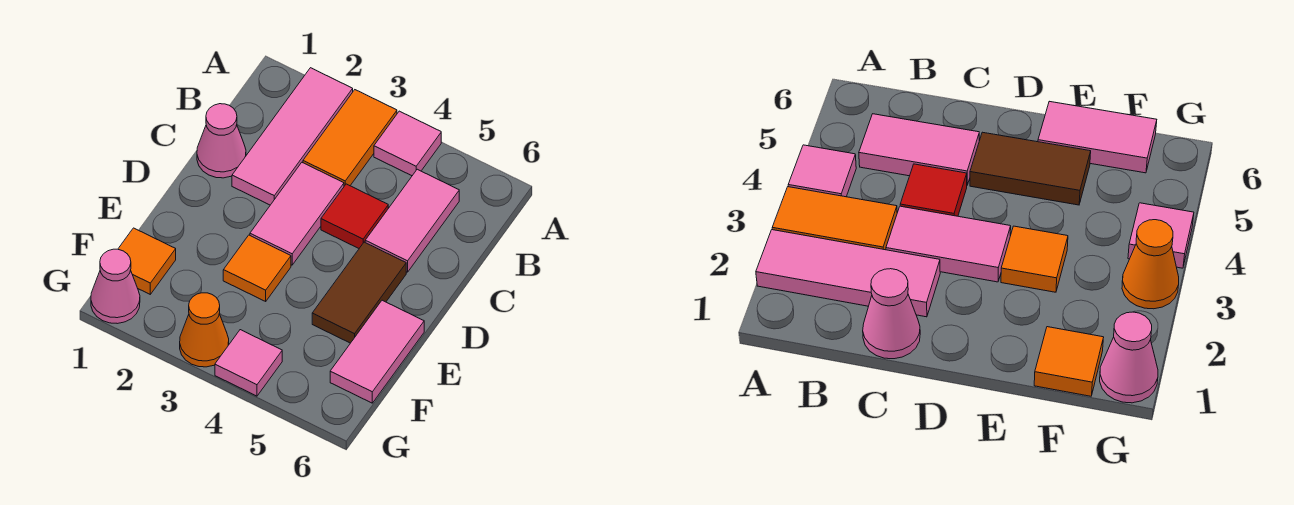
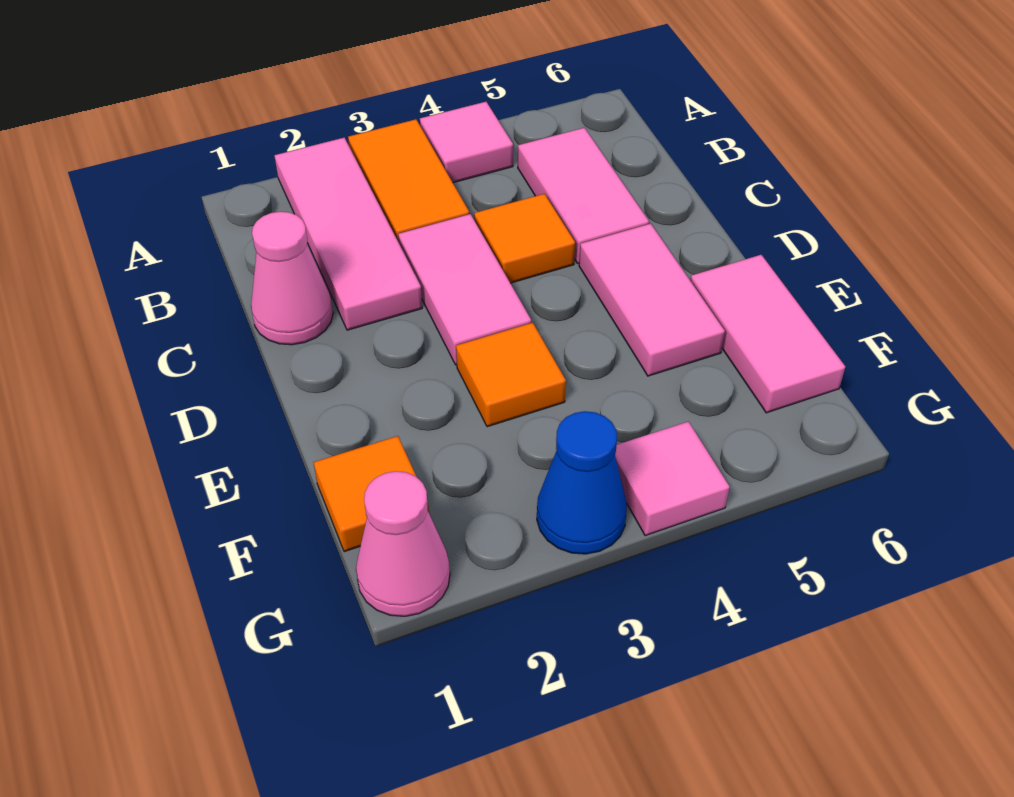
red tile C4 level 1 -> orange tile C4 level 1
brown tile D5:E5 level 1 -> pink tile D5:E5 level 1
orange cone G3 level 1 -> blue cone G3 level 1

